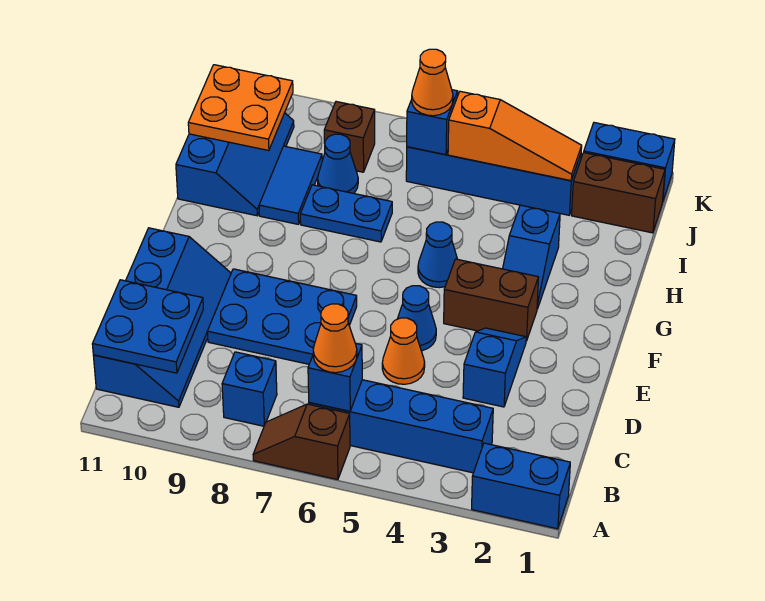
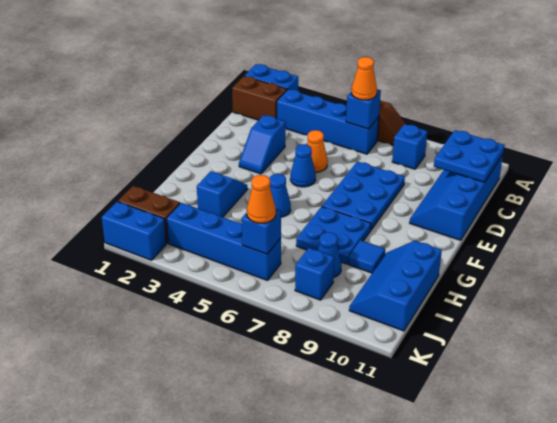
blue plate D7:E9 level 1 -> blue plate D7:F8 level 1
brown brick F3:F4 level 1 -> brown brick B1:B2 level 1
blue plate H7:H8 level 1 -> blue plate G7:H8 level 1
blue tile H9:I9 level 1 -> blue tile H9 level 1
orange plate I10:J11 level 2 -> none
orange slope J3:J5 level 2 top 5 -> none
brown brick J8 level 1 -> blue brick J8 level 1

